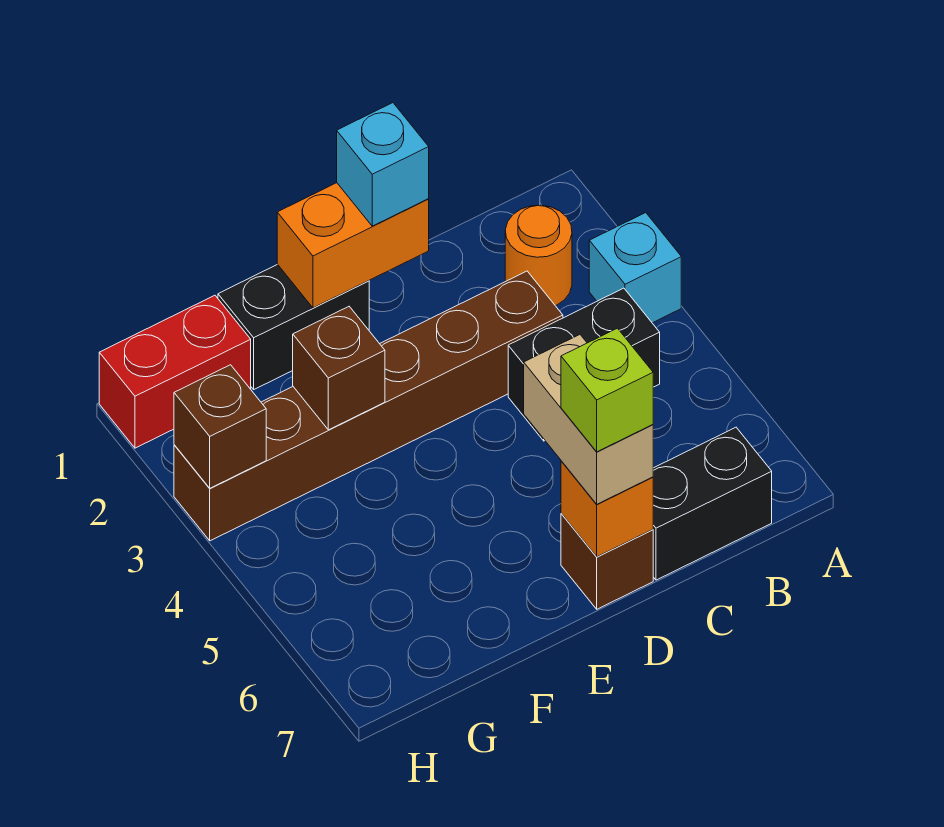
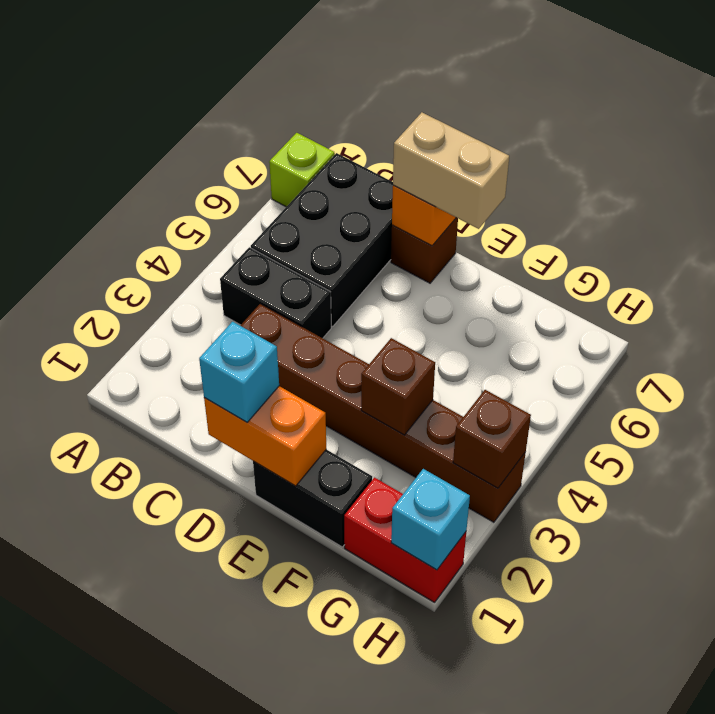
cyan brick A3 level 1 -> cyan brick H1 level 2
orange round brick B2 level 1 -> none
black brick B7:C7 level 1 -> black brick B5:C7 level 1
tan brick D6:D7 level 3 -> tan brick D7:E7 level 3
lime brick D7 level 4 -> lime brick A7 level 1

